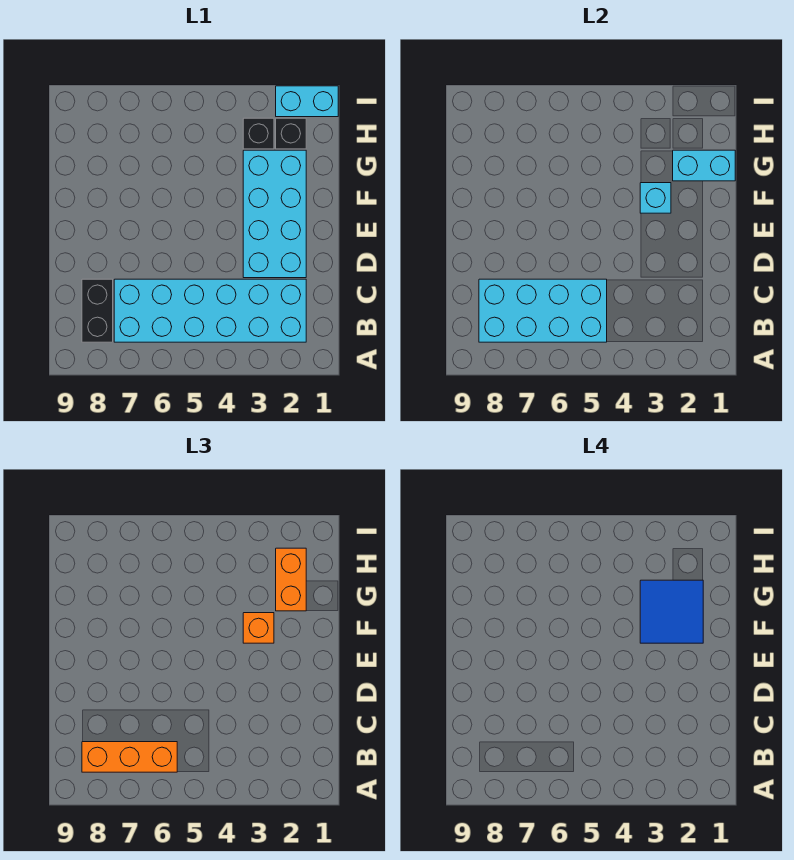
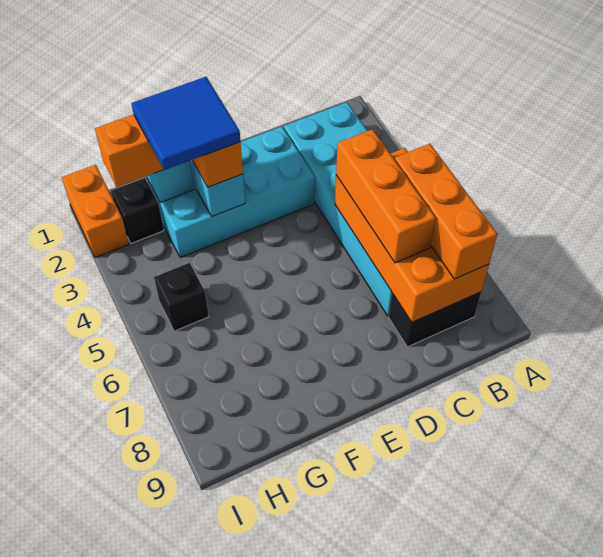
cyan brick B5:C8 level 2 -> orange brick B5:C8 level 2
none -> orange brick C5:C7 level 3
black brick H3 level 1 -> black brick H5 level 1
cyan brick I1:I2 level 1 -> orange brick I1:I2 level 1

